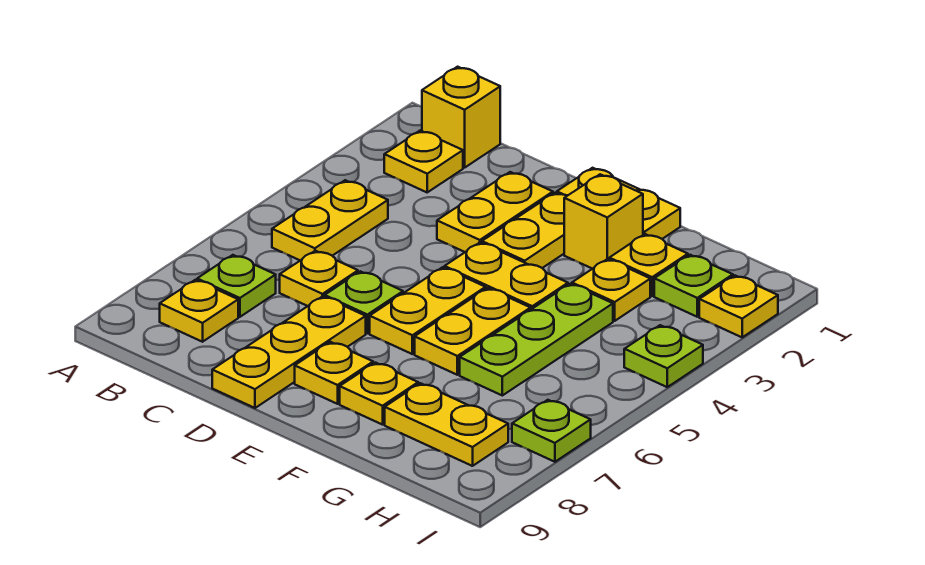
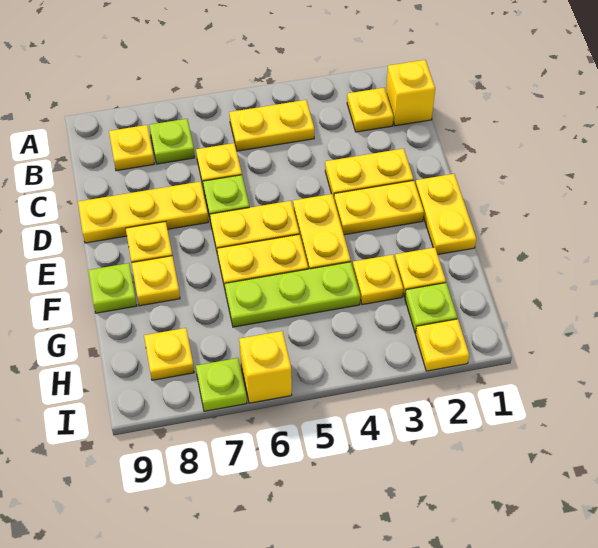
yellow brick F2 level 1 -> yellow brick I6 level 1
yellow plate G8:H8 level 1 -> yellow plate H8 level 1
lime plate I4 level 1 -> lime plate F9 level 1

